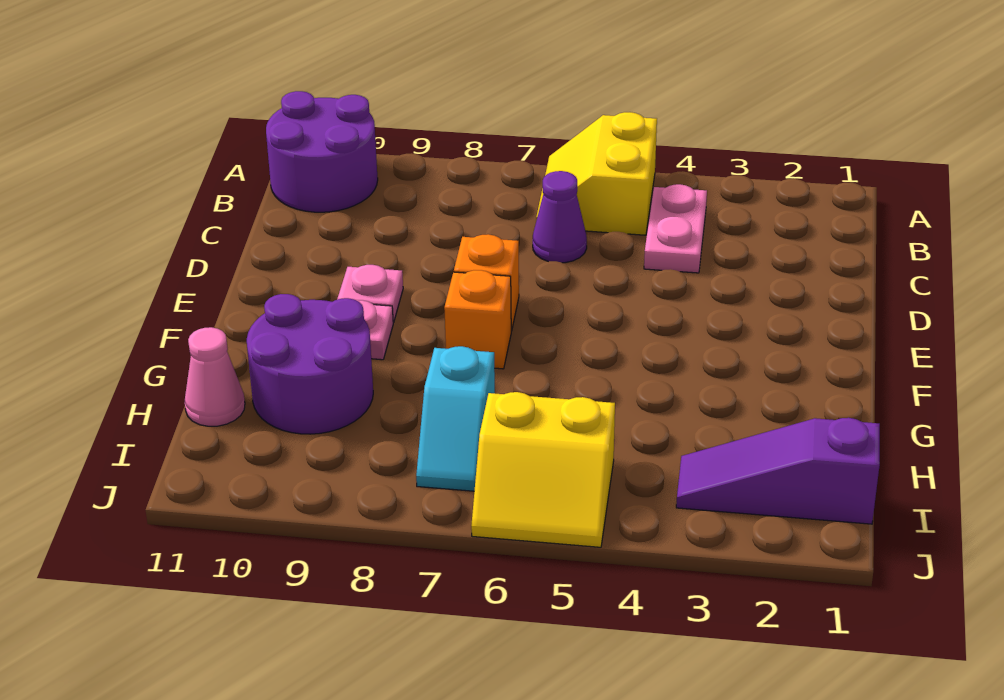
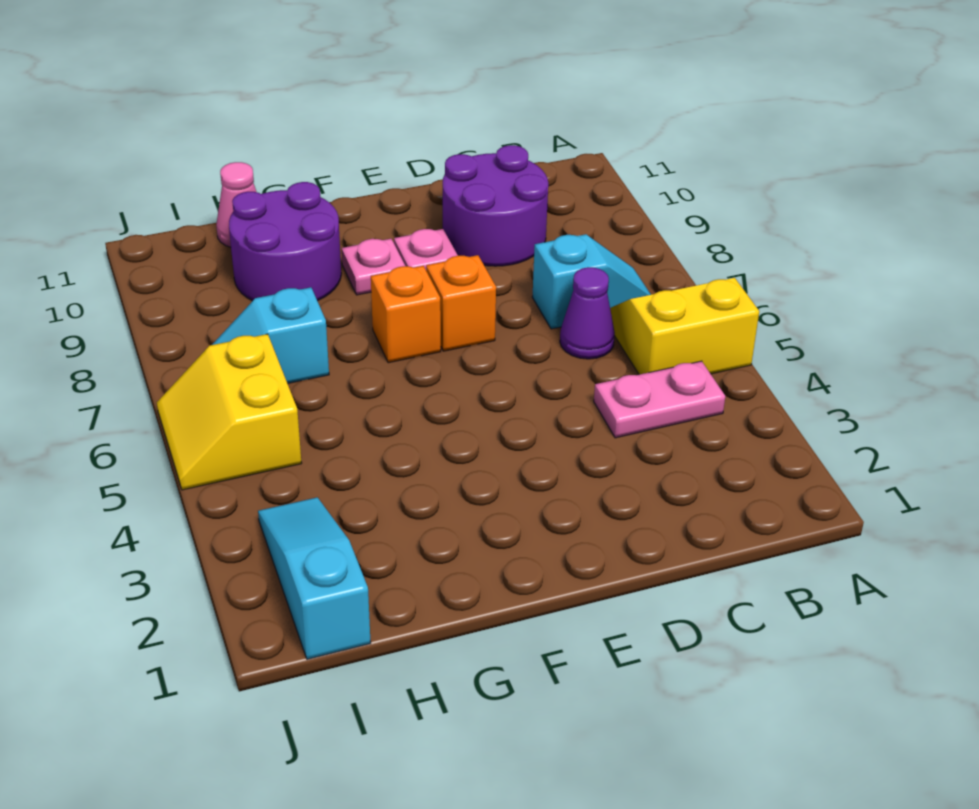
purple round brick A10:B11 level 1 -> purple round brick C9:D10 level 1
none -> cyan slope B7:C7 level 1 top C
purple slope I1:I3 level 1 top 1 -> cyan slope I1:I3 level 1 top 1

